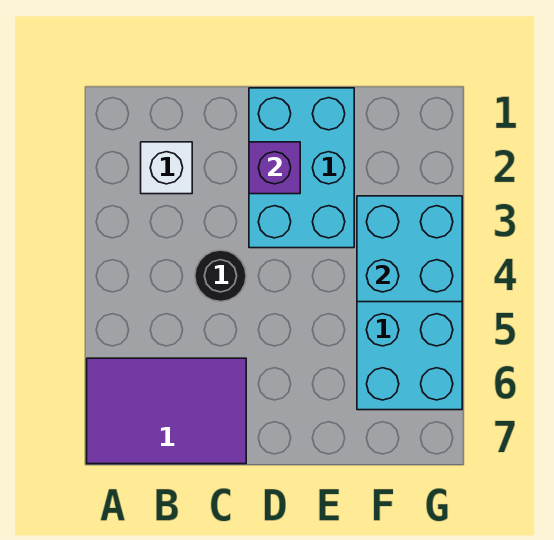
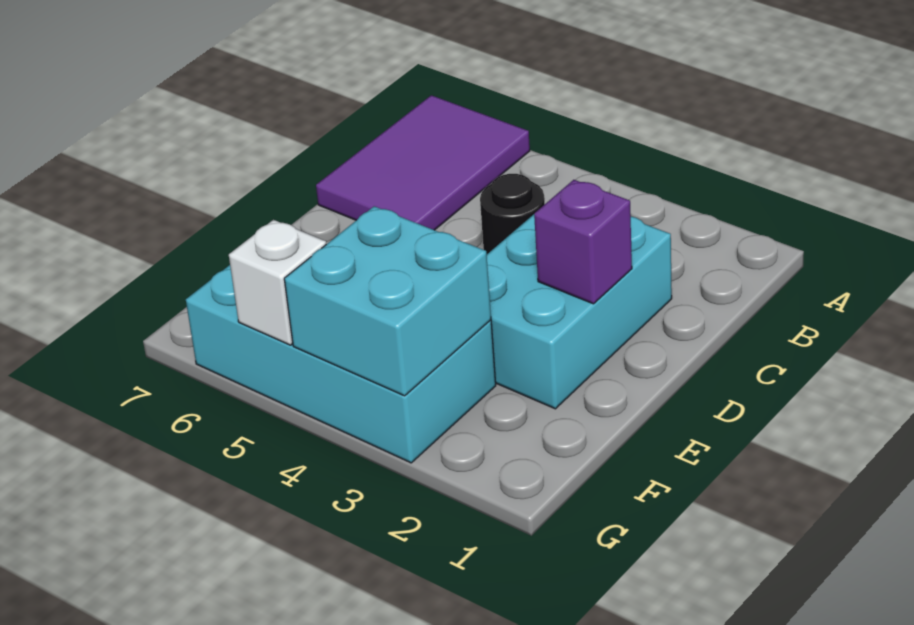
white brick B2 level 1 -> white brick G5 level 2
cyan brick D1:E3 level 1 -> cyan brick C2:E3 level 1

